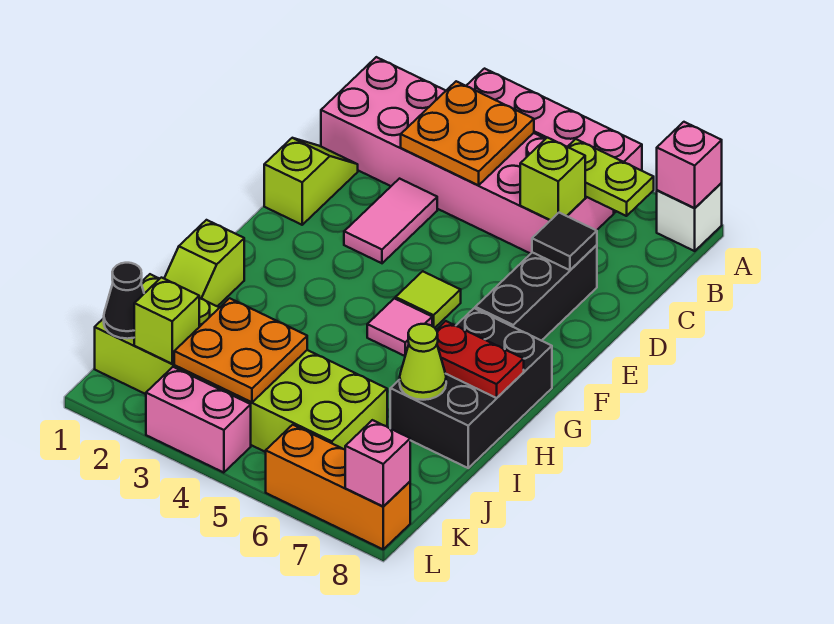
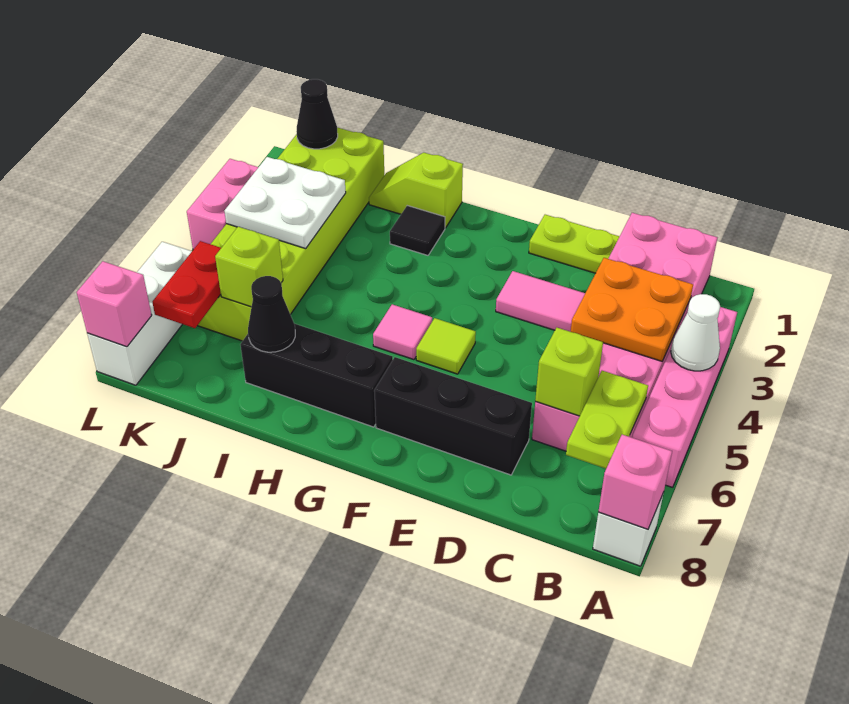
none -> white cone A4 level 2
lime slope D1:E1 level 1 top E -> lime plate D1:E1 level 1
black tile D7 level 2 -> black tile H2 level 1
black brick G7:I8 level 1 -> black brick G7:I7 level 1
red plate H7:H8 level 2 -> red plate K6:K7 level 2
lime cone I7 level 2 -> black cone I7 level 2
orange plate J3:K4 level 2 -> white plate J3:K4 level 2
lime brick K2 level 2 -> lime brick J6 level 2
orange brick L6:L8 level 1 -> white brick L6:L8 level 1

